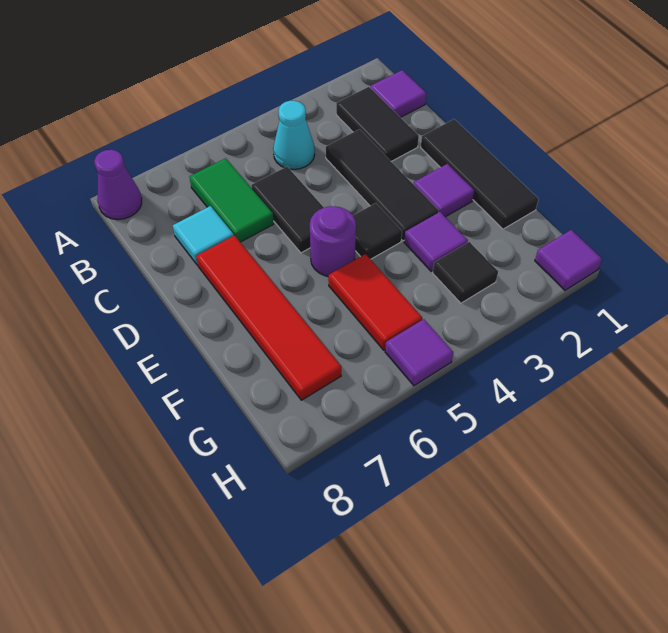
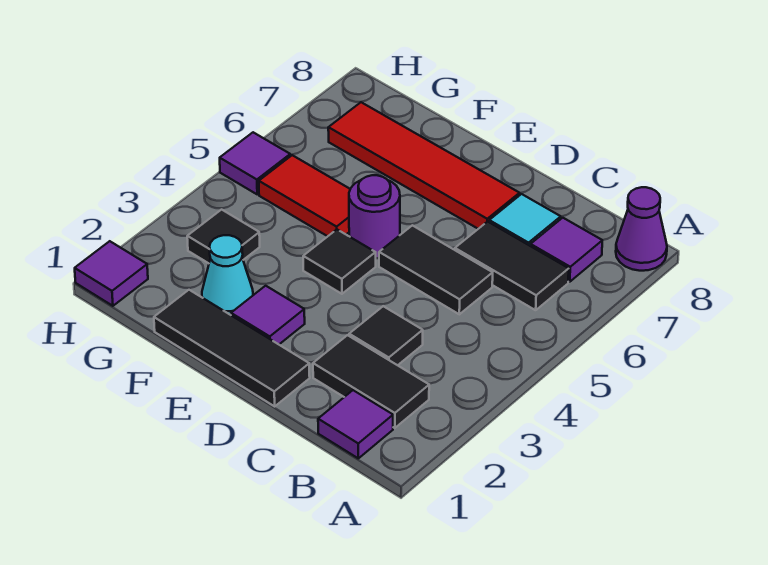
cyan cone B4 level 1 -> cyan cone F2 level 1
green tile B6:C6 level 1 -> black tile B6:C6 level 1
black tile C3:E3 level 1 -> black tile C3 level 1
purple tile F3 level 1 -> purple tile B7 level 1

